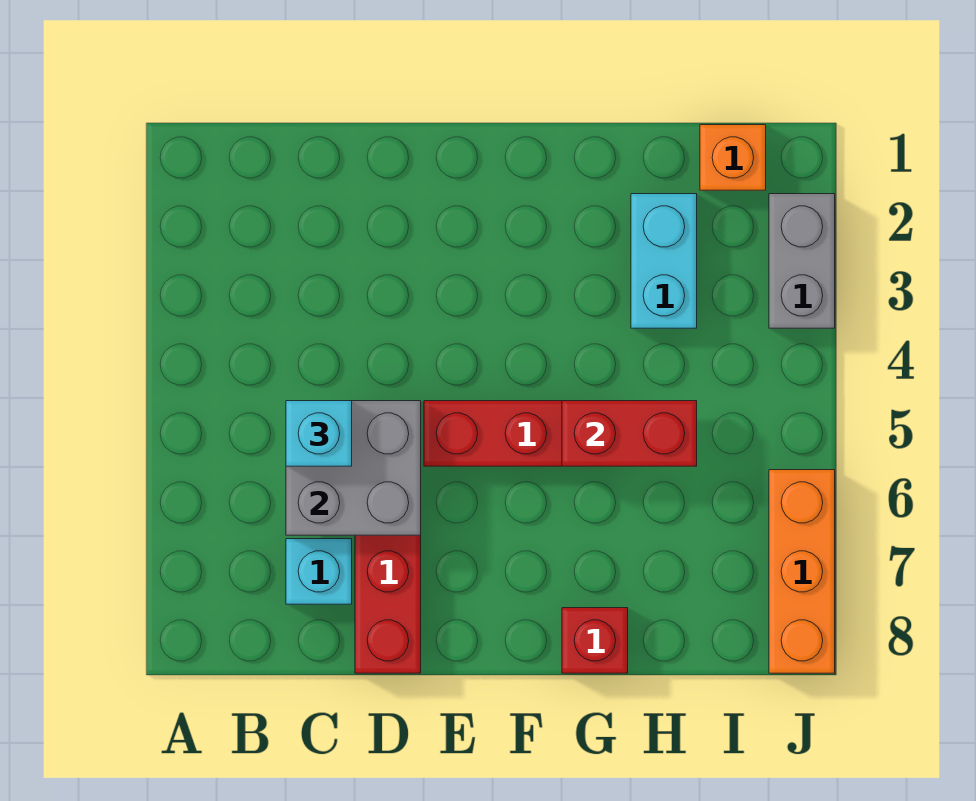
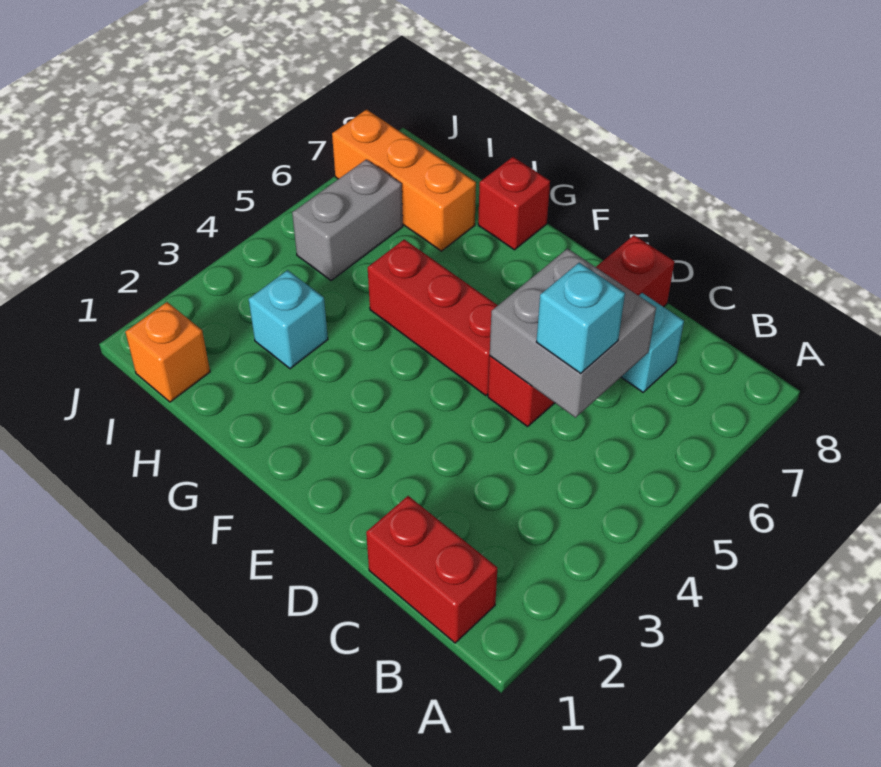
red brick G5:H5 level 2 -> red brick B1:C1 level 1
cyan brick H2:H3 level 1 -> cyan brick H3 level 1
grey brick J2:J3 level 1 -> grey brick I5:I6 level 1
orange brick J6:J8 level 1 -> orange brick H7:J7 level 1

